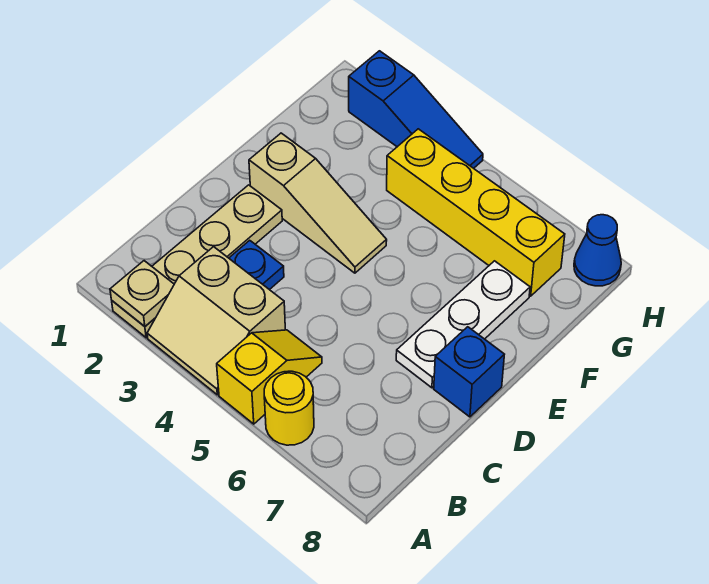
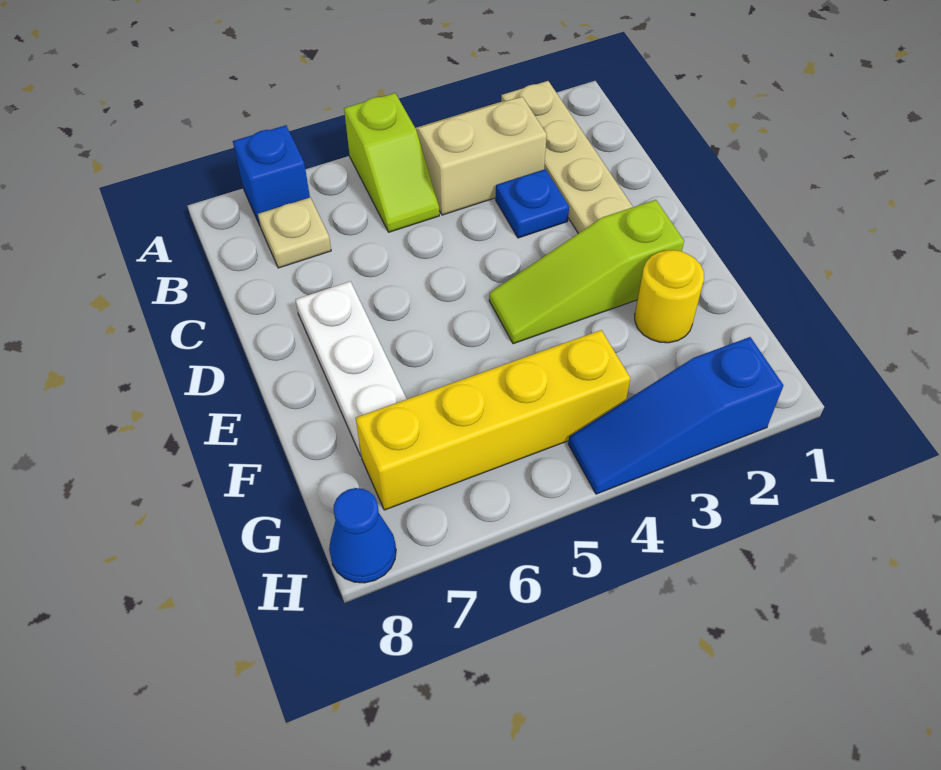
tan plate A2 level 2 -> tan plate B7 level 1
yellow slope A5:B5 level 1 top A -> lime slope A5:B5 level 1 top A
yellow round brick A6 level 1 -> yellow round brick F2 level 1
blue brick D8 level 1 -> blue brick A7 level 1
tan slope E2:E4 level 1 top 2 -> lime slope E2:E4 level 1 top 2

